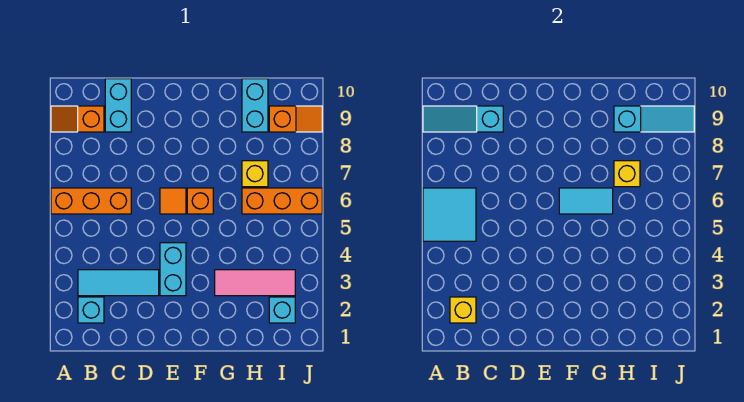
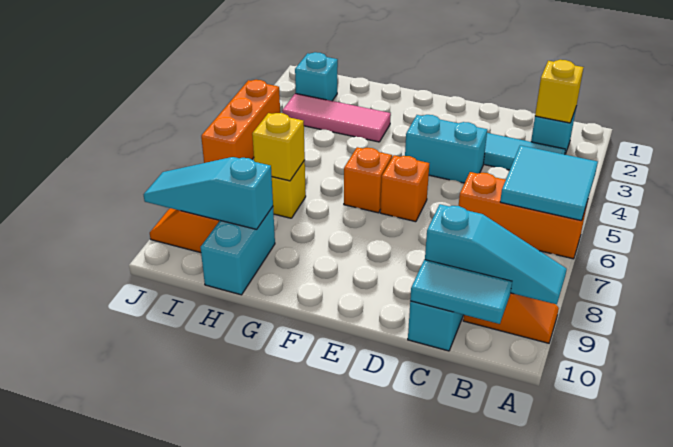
cyan brick E3:E4 level 1 -> cyan brick D4:E4 level 1
orange tile E6 level 1 -> orange brick E6 level 1
cyan tile F6:G6 level 2 -> cyan tile B10:C10 level 2
orange brick H6:J6 level 1 -> orange brick J4:J6 level 1

